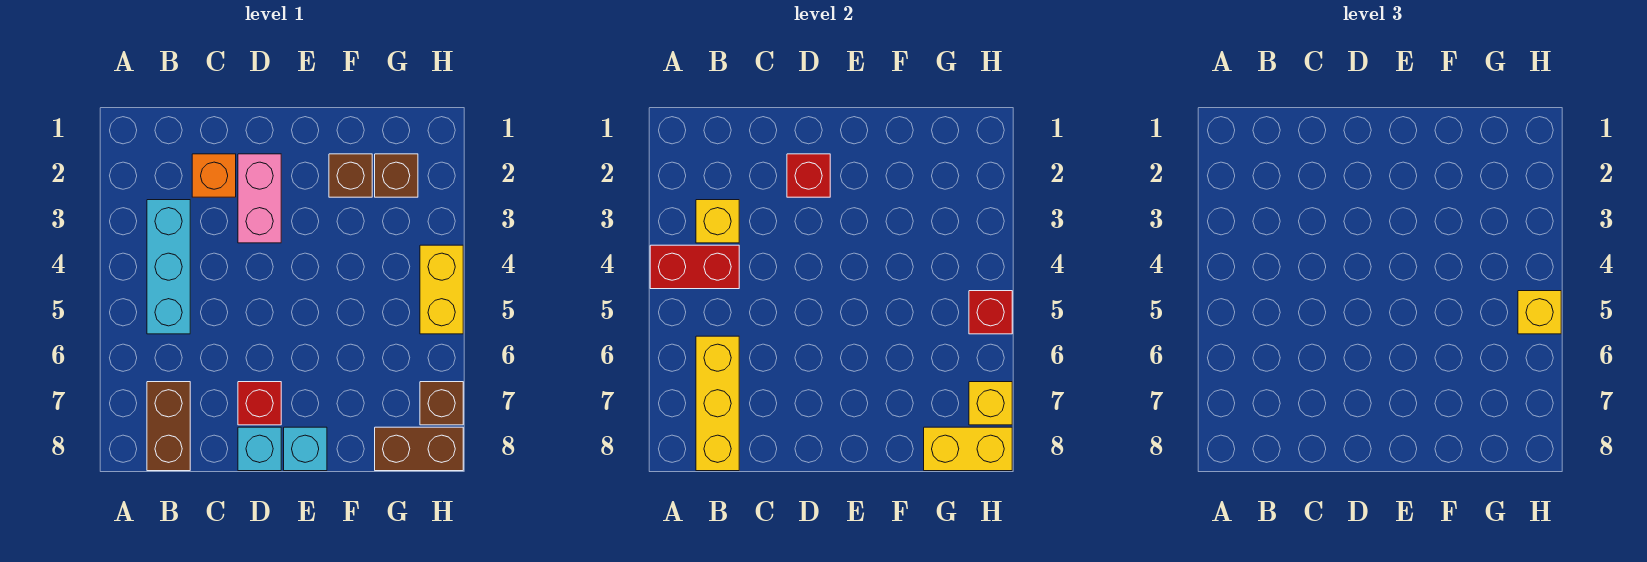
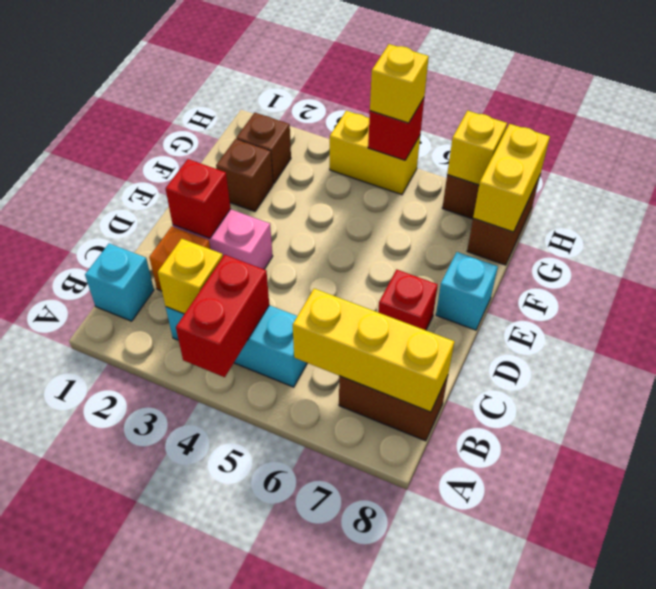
cyan brick D8 level 1 -> cyan brick B1 level 1

